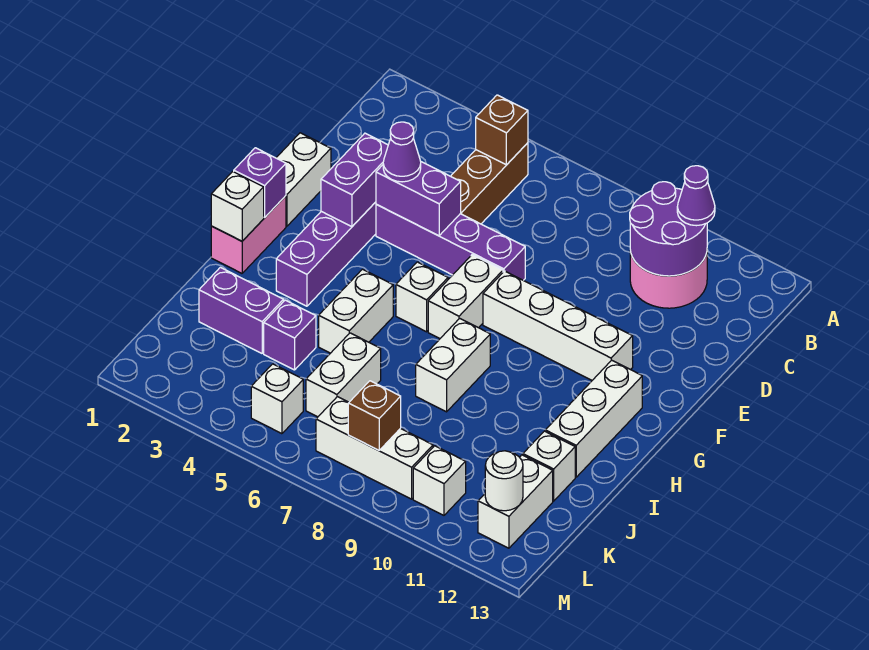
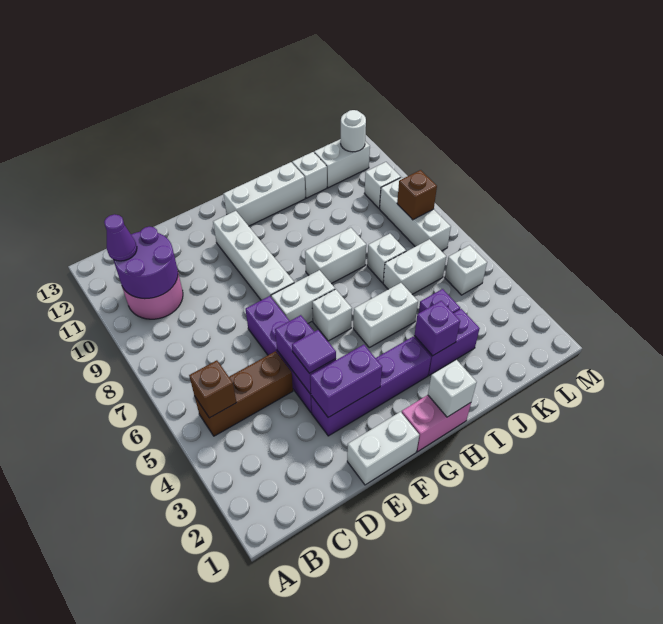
purple cone E4 level 3 -> purple tile E4 level 3
purple brick G1 level 2 -> purple brick I3 level 2
purple brick J2:J3 level 1 -> purple brick I3:J3 level 1
none -> white brick J7 level 1

